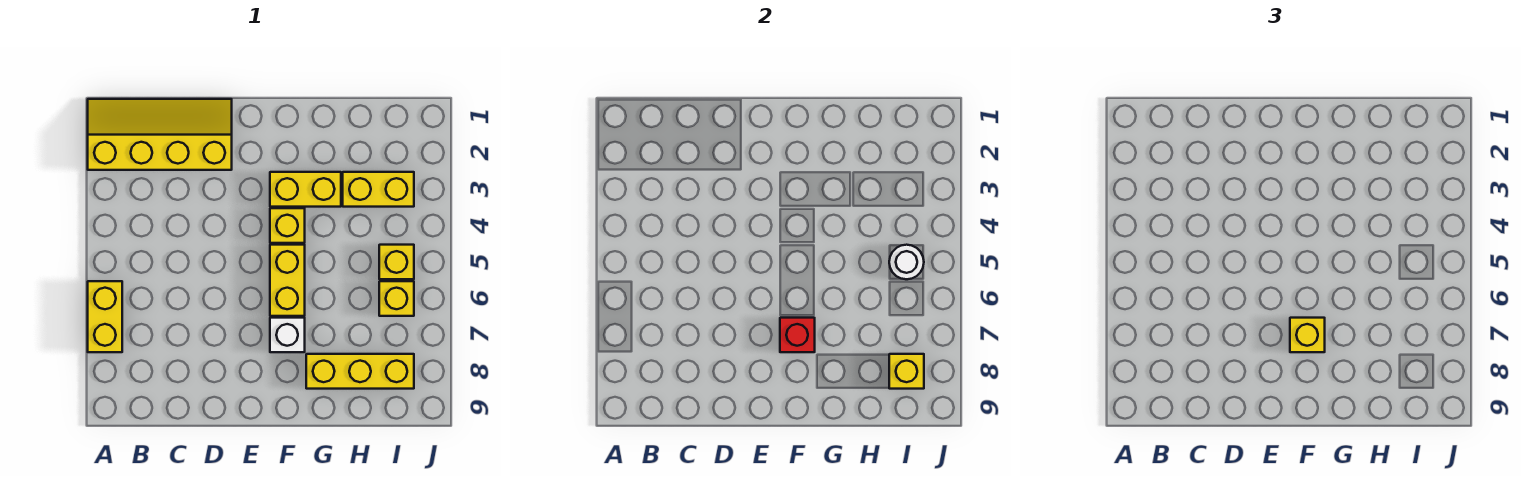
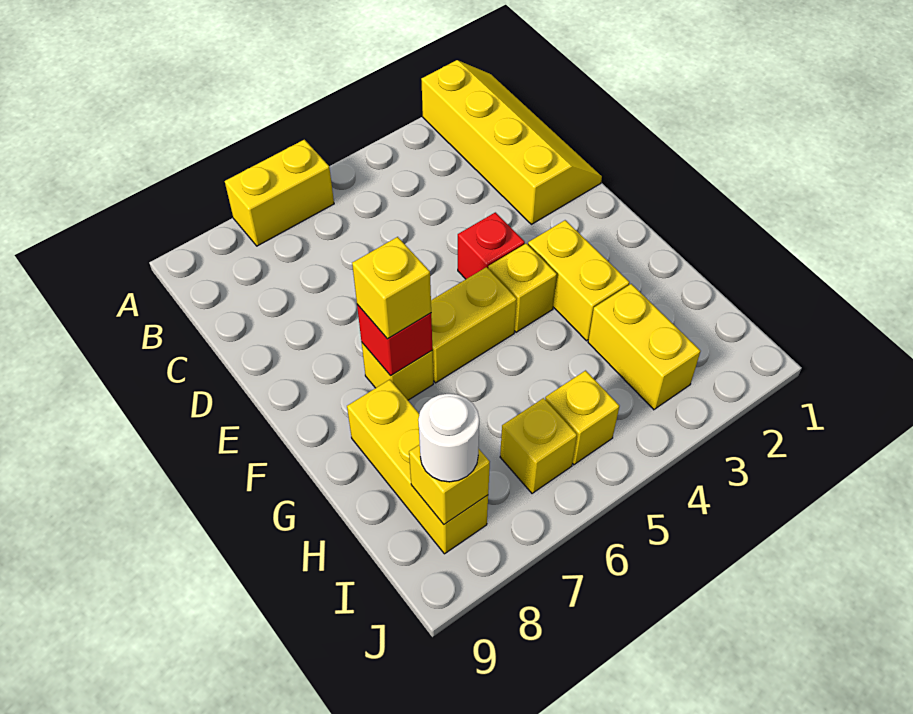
none -> red brick E4 level 1
white brick F7 level 1 -> yellow brick F7 level 1
white round brick I5 level 2 -> white round brick I8 level 3

